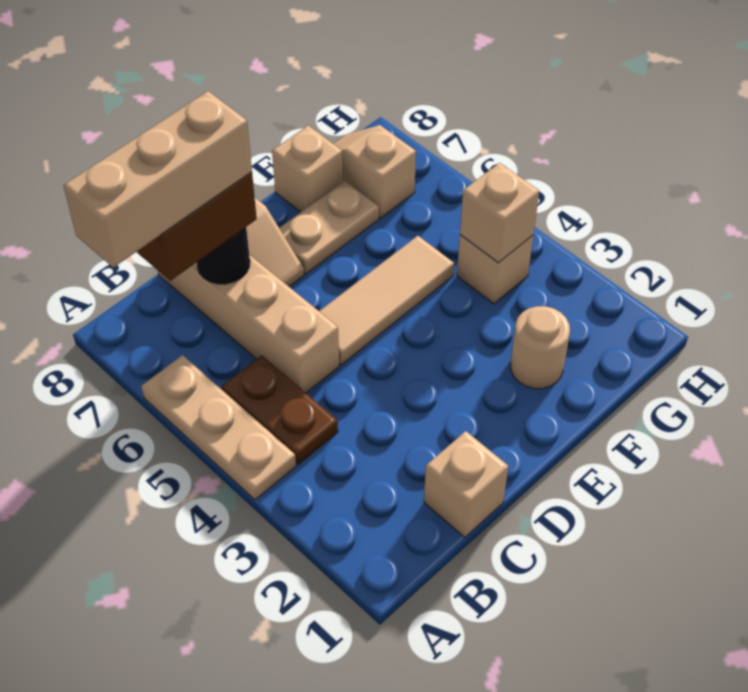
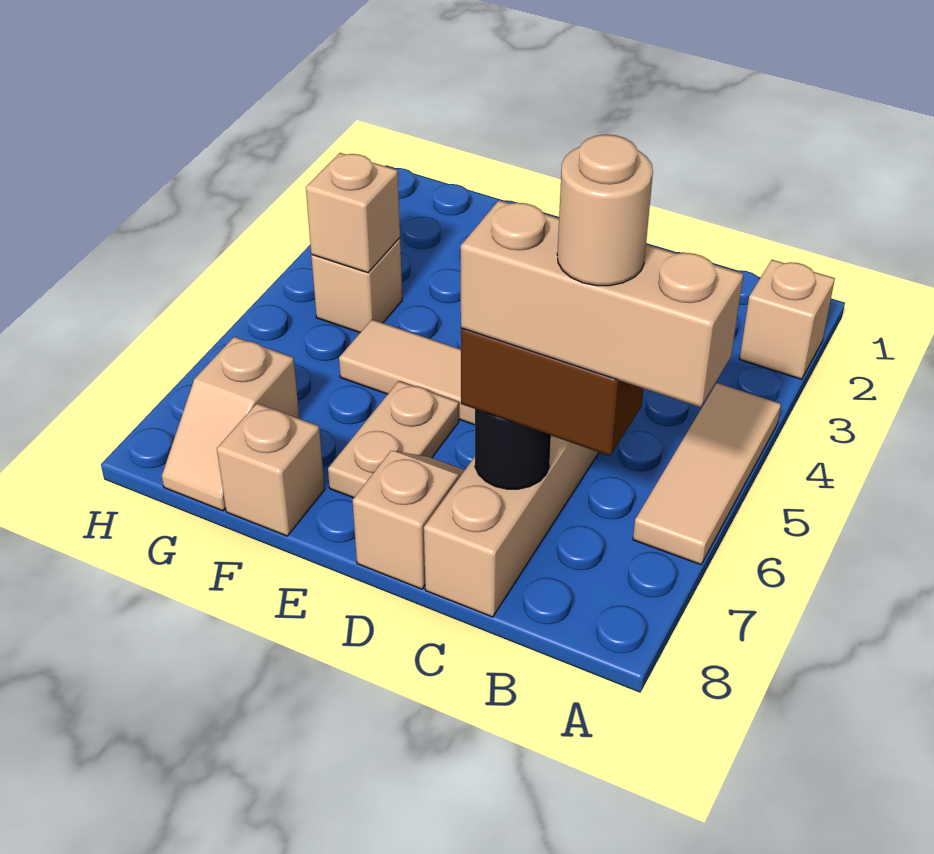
tan plate A4:A6 level 1 -> tan tile A4:A6 level 1
brown plate B4:B5 level 1 -> none
tan brick C1 level 1 -> tan brick A2 level 1
tan plate E7:F7 level 1 -> tan plate E6:E7 level 1
tan round brick F2 level 1 -> tan round brick B7 level 5

